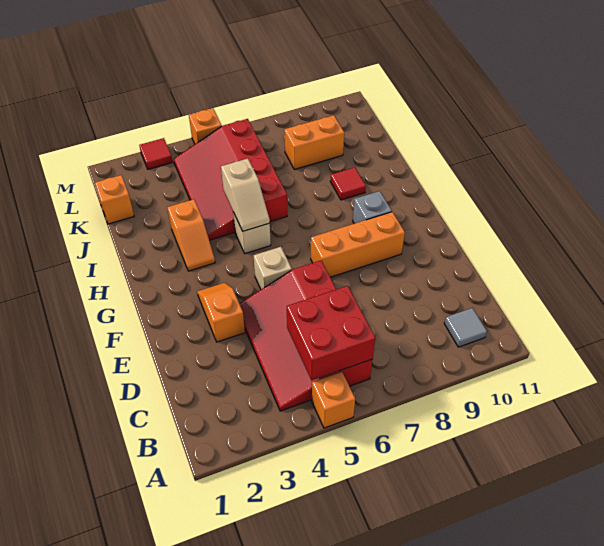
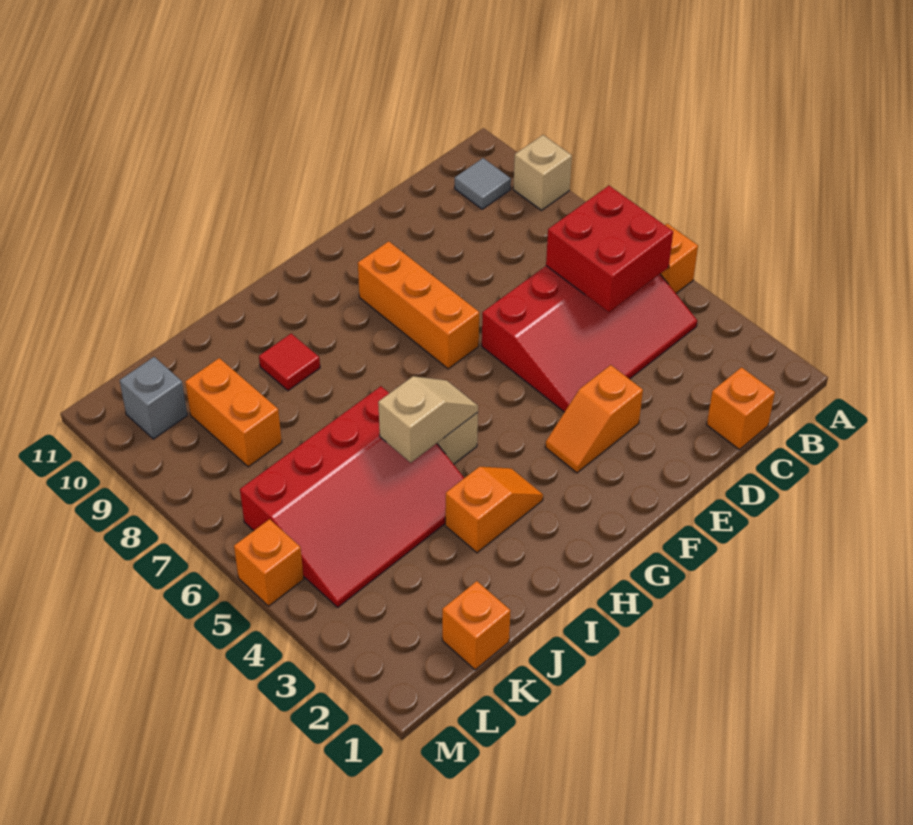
none -> orange brick C1 level 1
tan brick F5 level 1 -> tan brick A9 level 1
grey brick G9 level 1 -> grey brick L10 level 1
red tile M3 level 1 -> none

